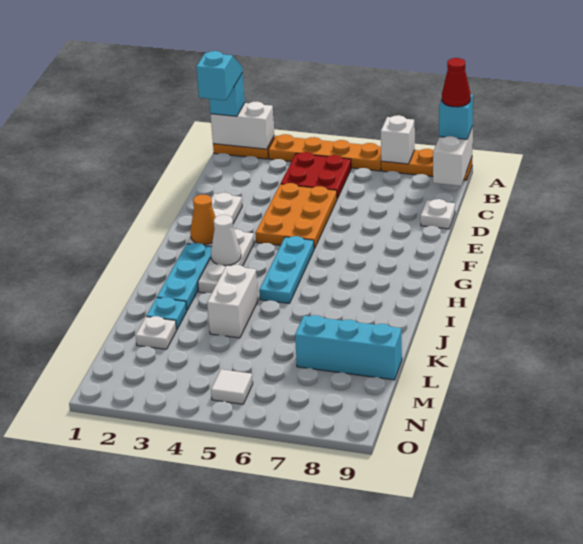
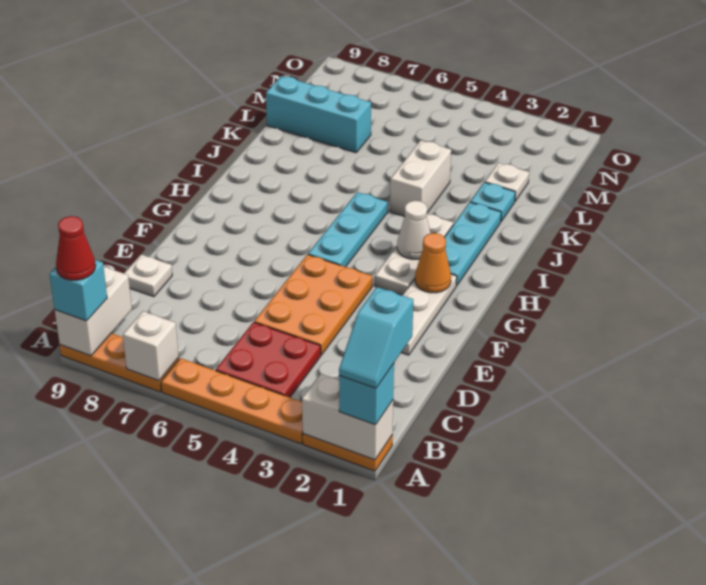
white tile N5 level 1 -> none

